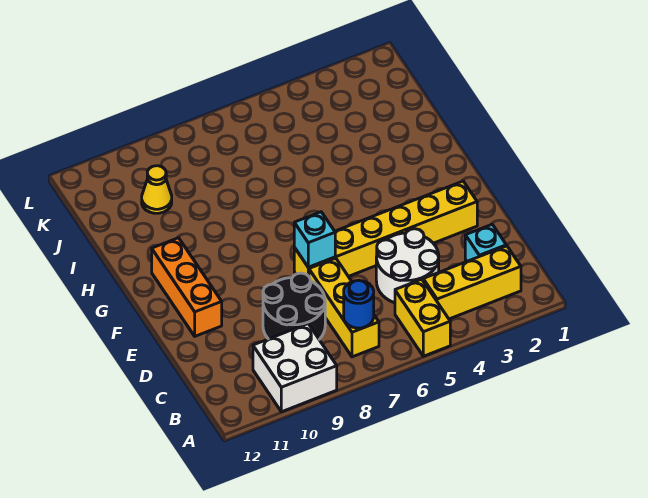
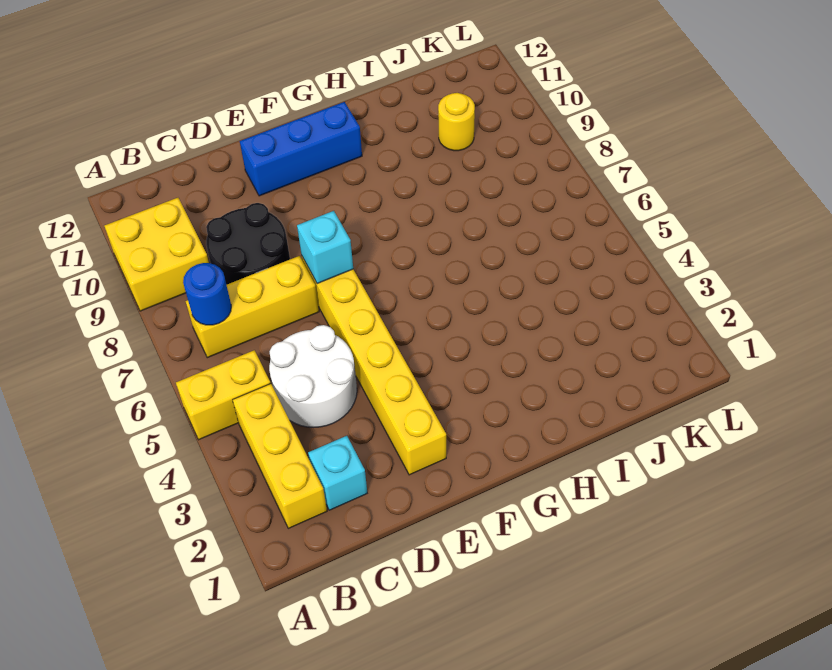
white brick A9:B10 level 1 -> yellow brick A9:B10 level 1
orange brick E11:G11 level 1 -> blue brick E11:G11 level 1
yellow cone J10 level 1 -> yellow round brick J10 level 1

